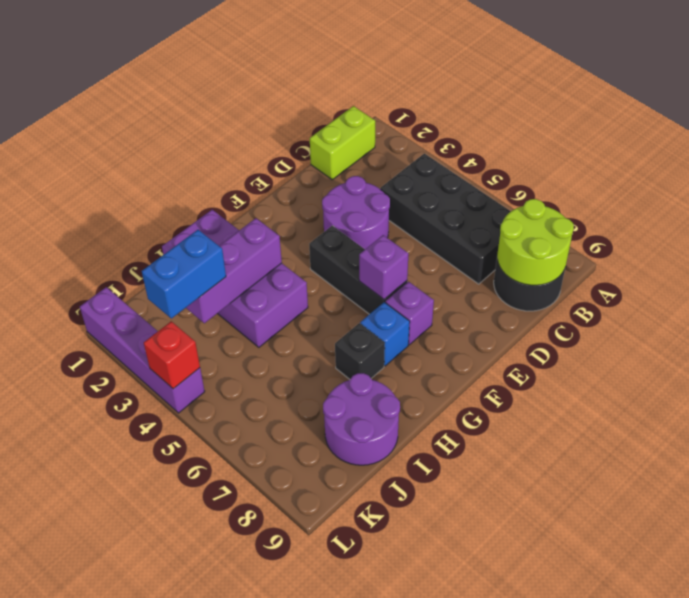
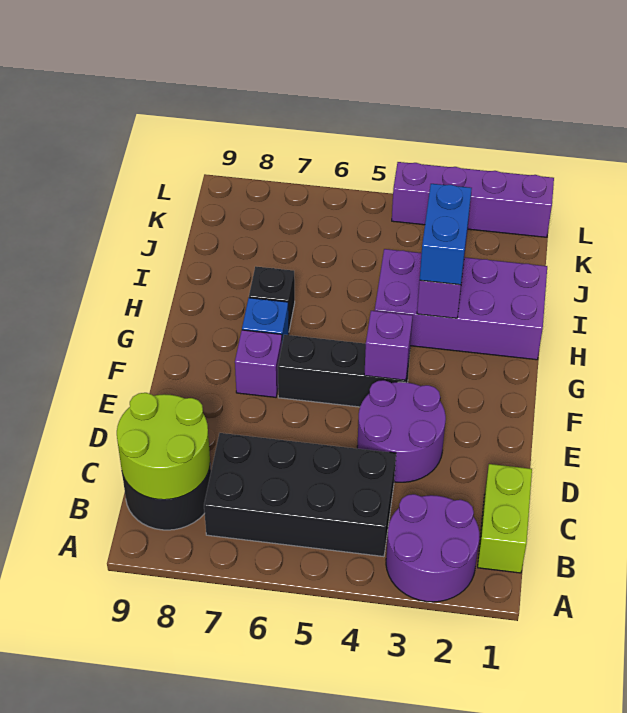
purple brick F6 level 2 -> purple brick F4 level 2
purple round brick I8:J9 level 1 -> purple round brick A2:B3 level 1
blue brick J3:K3 level 3 -> blue brick H3:I3 level 3
red brick L4 level 2 -> none

